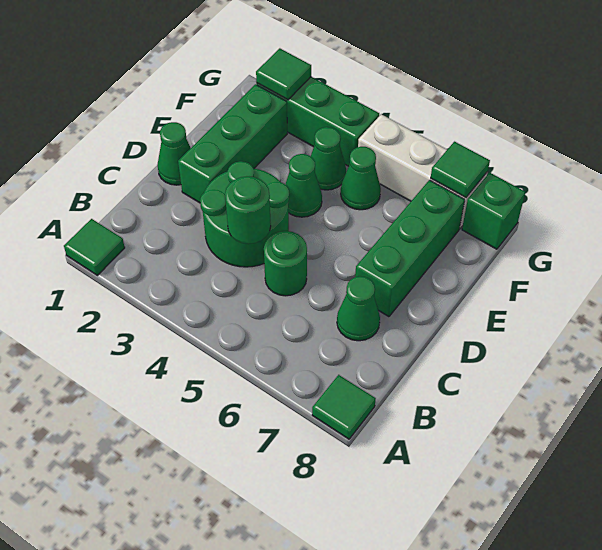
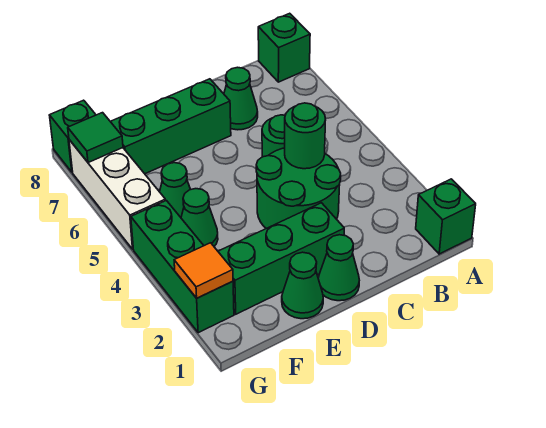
green tile A1 level 1 -> green brick A1 level 1
green tile A8 level 1 -> green brick A8 level 1
green cone E4 level 1 -> green cone E1 level 1
green tile G2 level 2 -> orange tile G2 level 2

